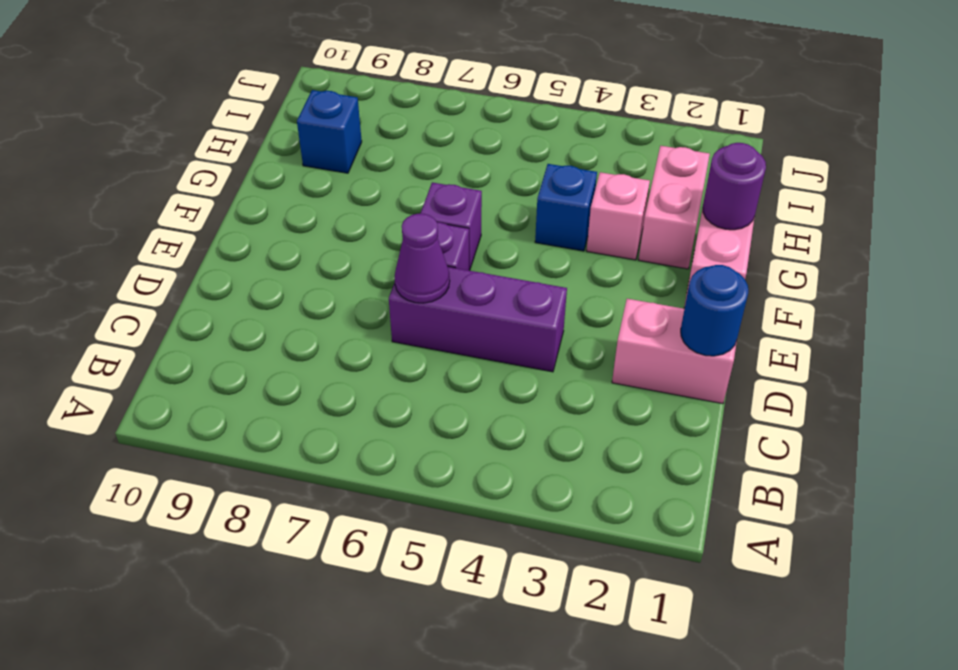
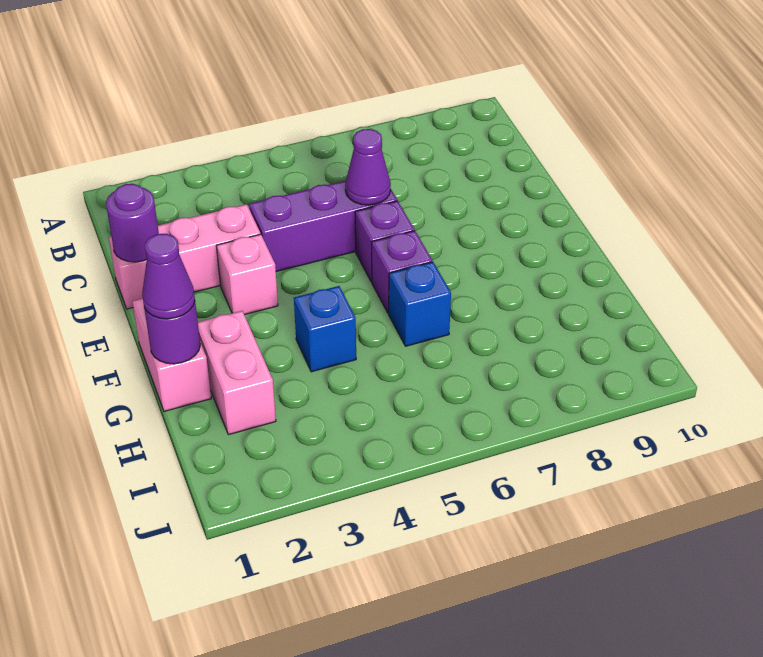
pink brick D1:D2 level 1 -> pink brick D1:D3 level 1
blue round brick D1 level 2 -> purple round brick D1 level 2
none -> purple cone G1 level 3
pink brick G3 level 1 -> pink brick E3 level 1
blue brick H9 level 1 -> blue brick G6 level 1

